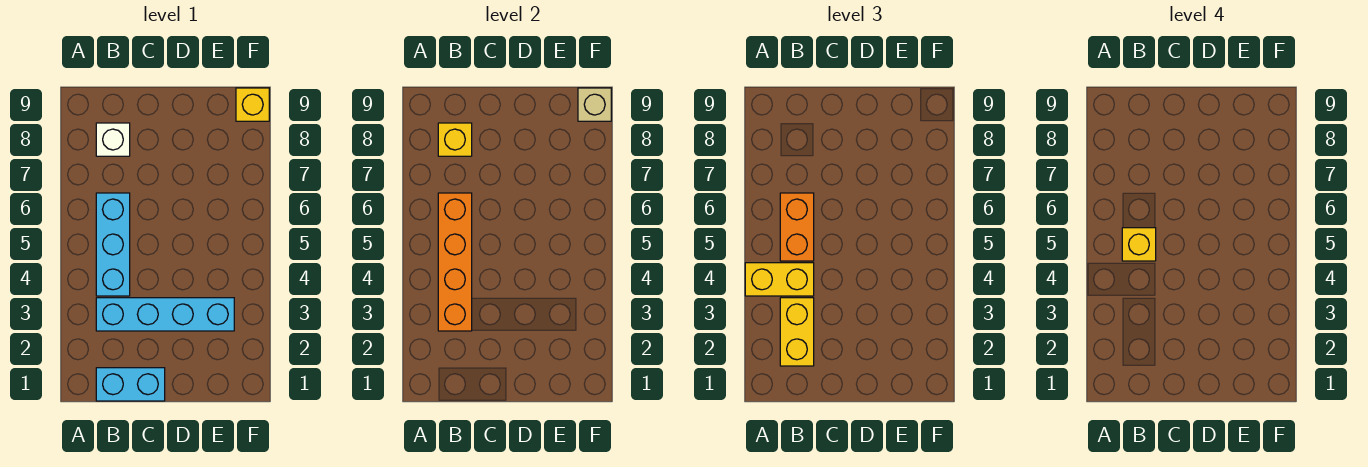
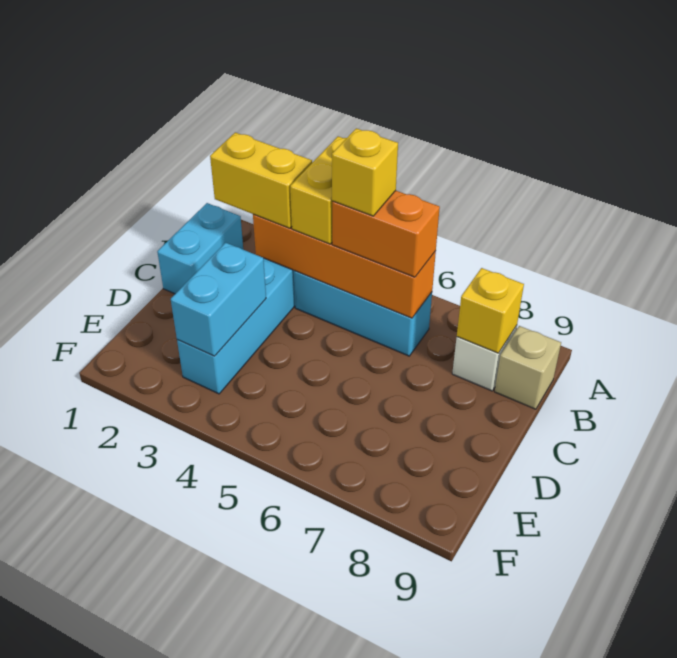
none -> cyan brick D3:E3 level 2
yellow brick F9 level 1 -> none
tan brick F9 level 2 -> tan brick B9 level 1

